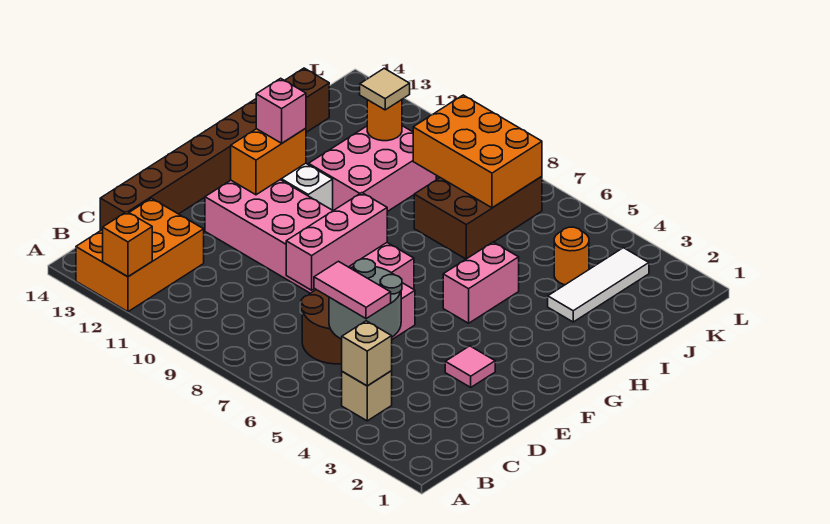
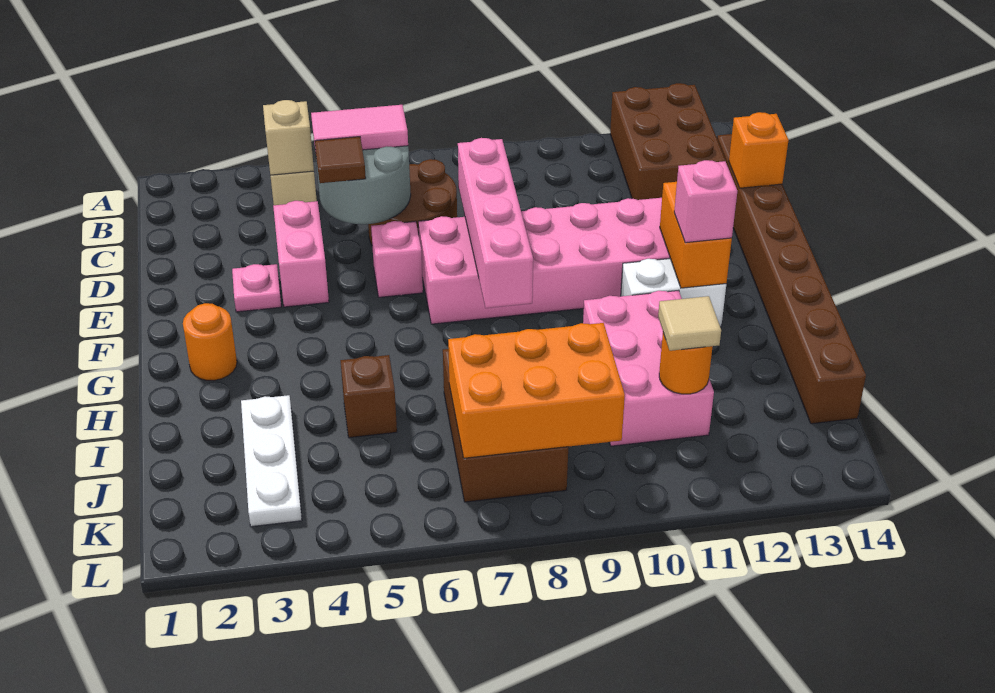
orange brick A12:C13 level 1 -> brown brick A12:C13 level 1
orange brick A12 level 2 -> orange brick D14 level 2
none -> brown tile D5 level 3
pink brick D8:F8 level 2 -> pink brick D8:G8 level 2
pink tile E3 level 1 -> pink plate E3 level 1
pink brick G5:H5 level 1 -> pink brick D4:E4 level 1
white tile I3:K3 level 1 -> white plate I3:K3 level 1
none -> brown brick I5 level 1
orange round brick J4 level 1 -> orange round brick G2 level 1

